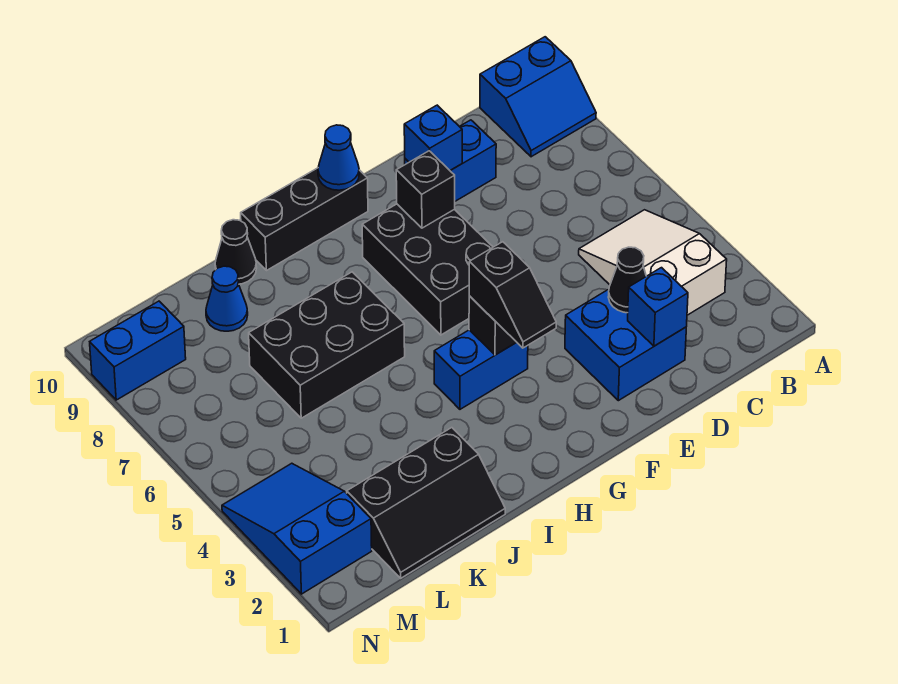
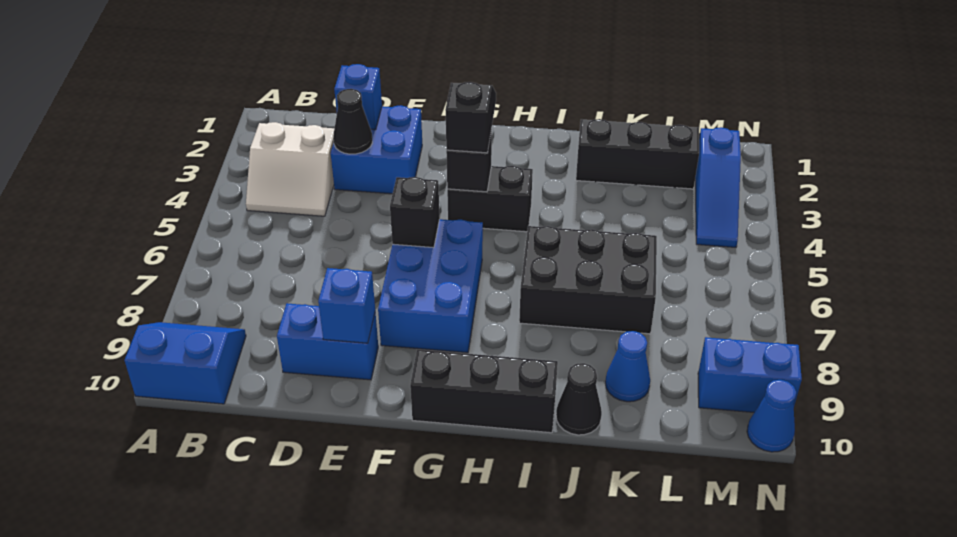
white slope B3:C5 level 1 top 3 -> white slope B3:C4 level 1 top 3
black brick F6:G8 level 1 -> blue brick F6:G8 level 1
black brick F8 level 2 -> black brick F6 level 2
blue brick G4:H4 level 1 -> black brick G4:H4 level 1
blue cone G10 level 2 -> blue cone N10 level 1
blue slope M2:N4 level 1 top 2 -> blue slope M2:M4 level 1 top 2

